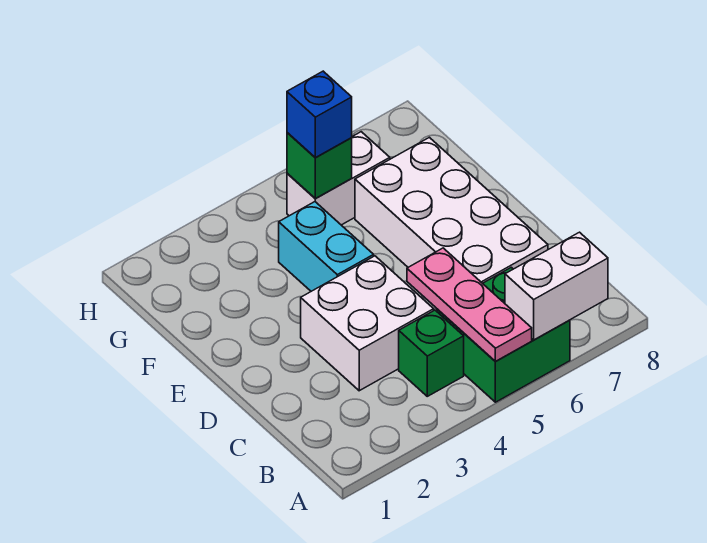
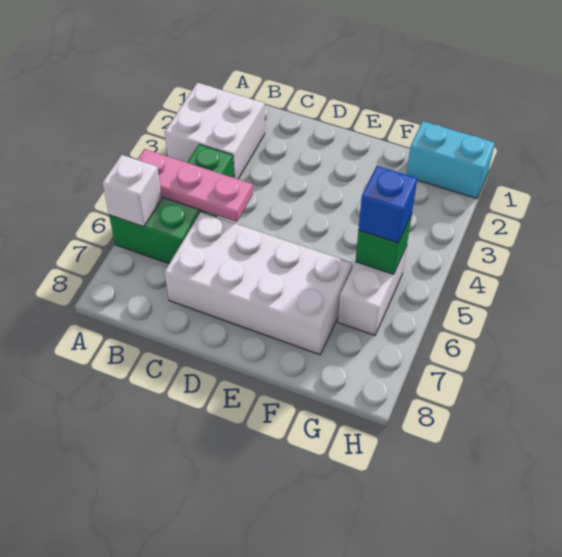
white brick A6:A7 level 2 -> white brick A6 level 2
white brick C3:D4 level 1 -> white brick A2:B3 level 1
cyan brick E4:F4 level 1 -> cyan brick G1:H1 level 1

